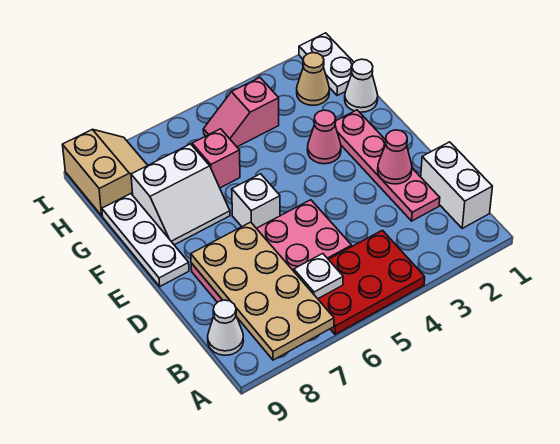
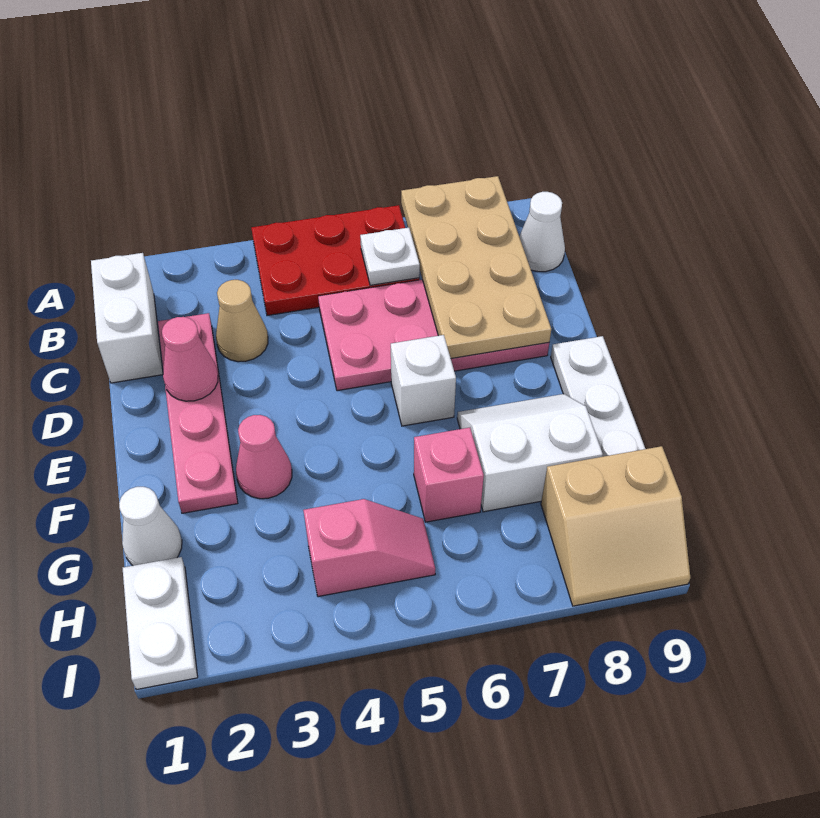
tan cone H2 level 1 -> tan cone C3 level 1
tan slope H8:I9 level 1 top 9 -> tan slope H8:I9 level 1 top H

